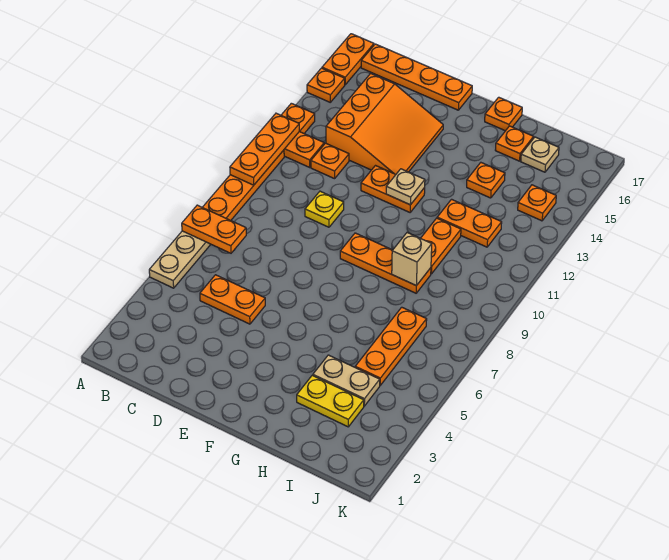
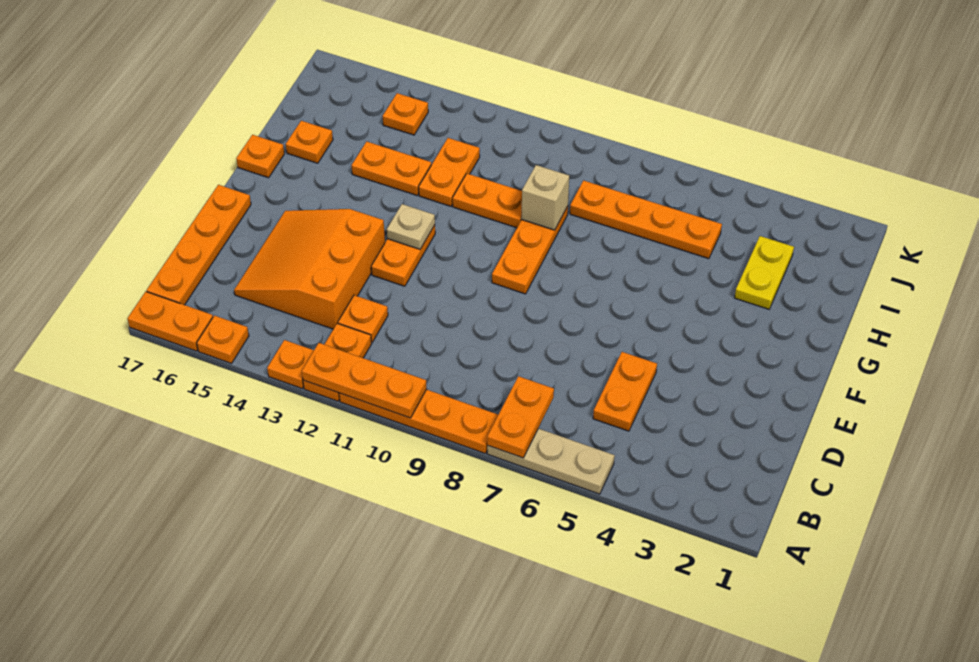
orange slope C13:E15 level 1 top C -> orange slope C13:E15 level 1 top 13
yellow plate D10 level 1 -> none
tan plate H4:I4 level 1 -> none
orange plate H14 level 1 -> orange plate H13:H14 level 1
orange plate I5:I7 level 1 -> orange plate I5:I8 level 1
tan plate I16 level 1 -> none

